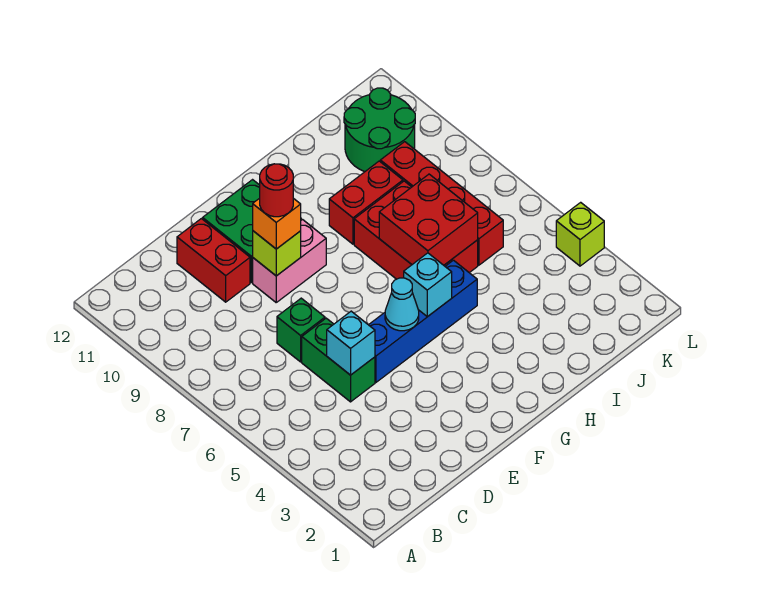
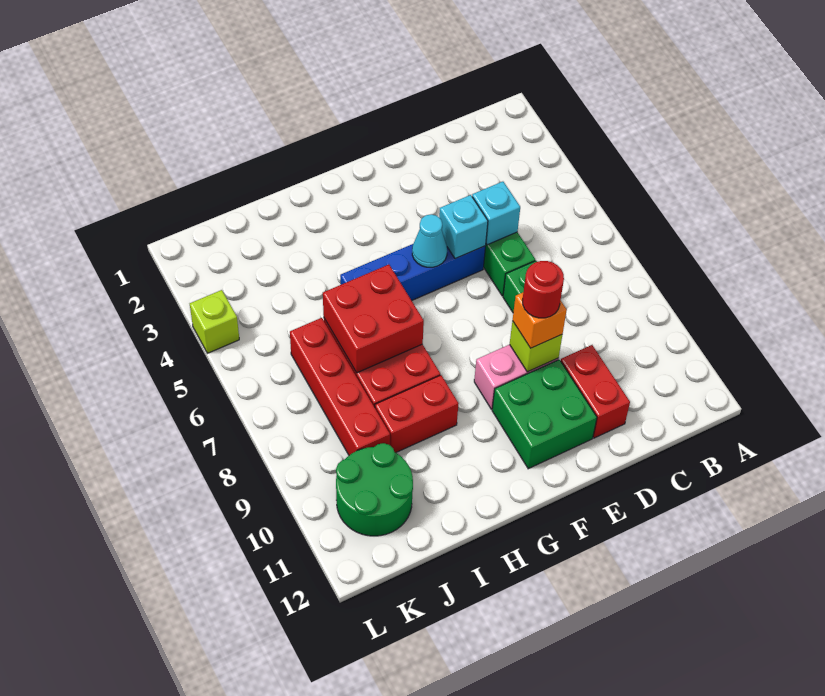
cyan brick G5 level 2 -> cyan brick E5 level 2

